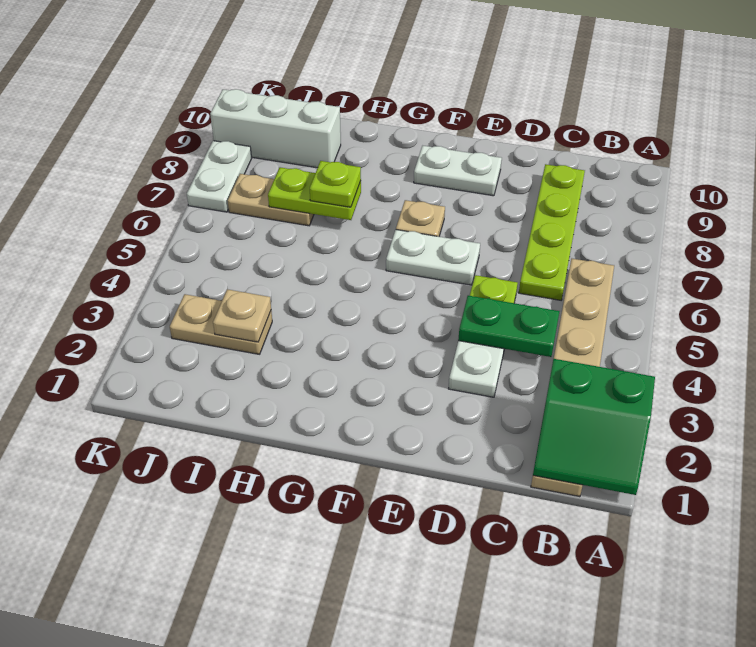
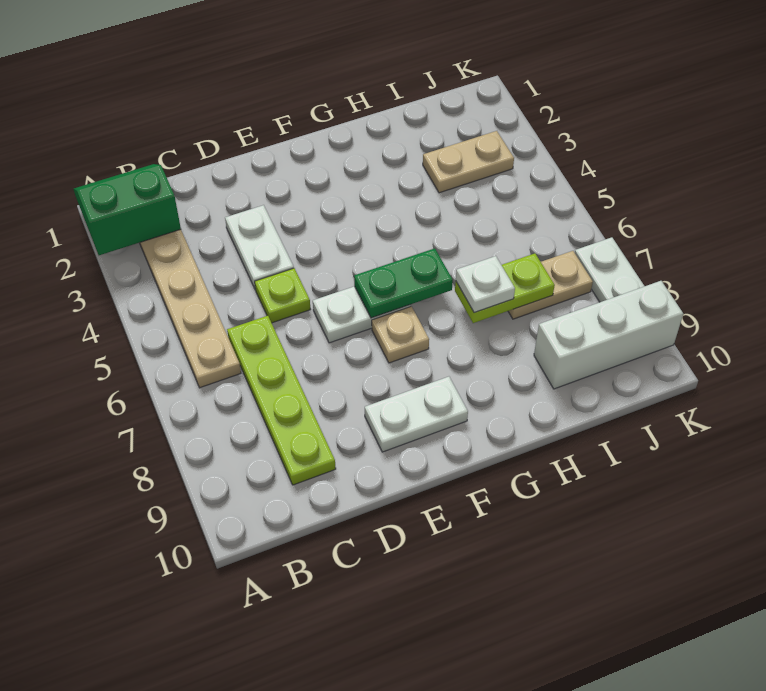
green plate C4:D4 level 2 -> green plate F6:G6 level 2
lime plate H7 level 3 -> white plate H7 level 3
tan plate I3 level 2 -> none

